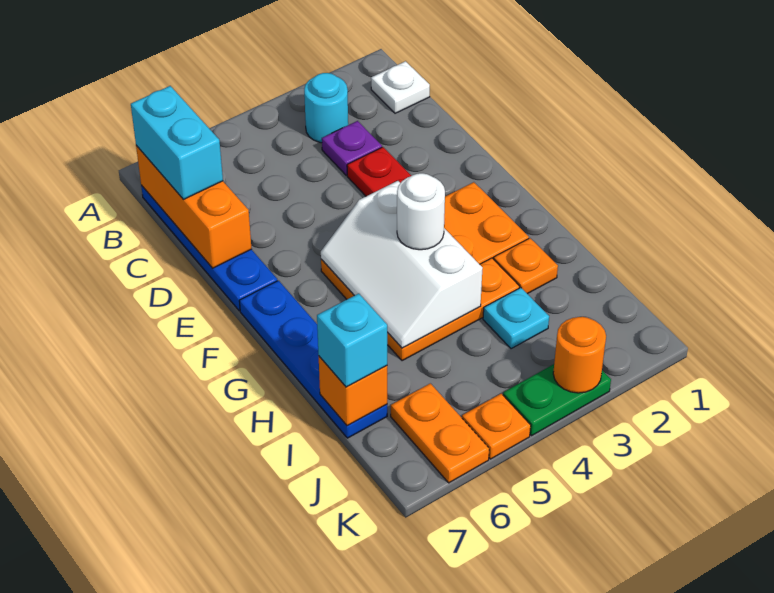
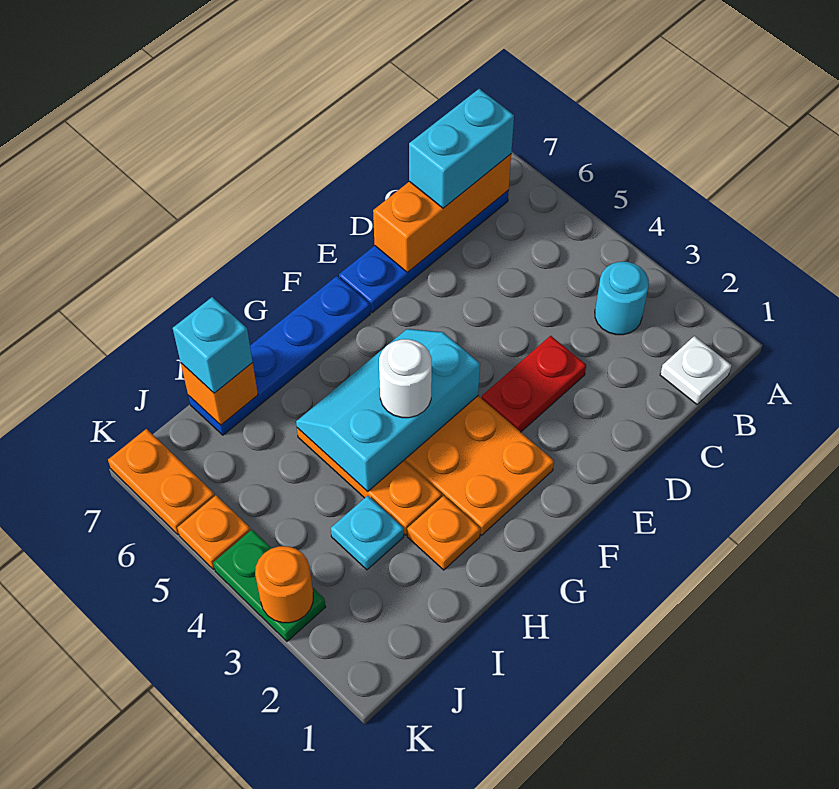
purple plate C3 level 1 -> none
white slope F4:H5 level 2 top 4 -> cyan slope F4:H5 level 2 top 4
orange plate J6:K6 level 1 -> orange plate K6:K7 level 1

